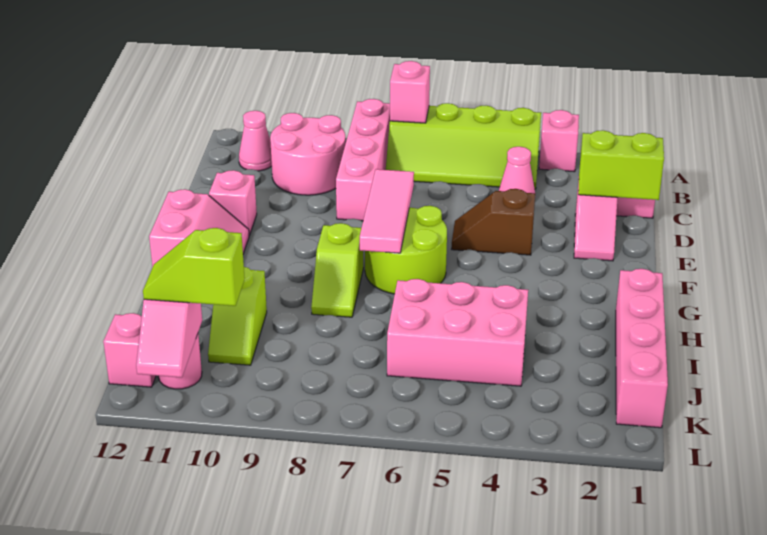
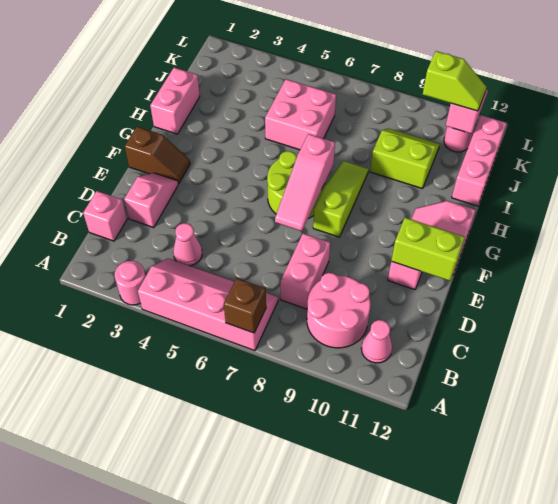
pink brick A3 level 1 -> pink round brick A3 level 1
lime slope A4:B7 level 1 top A -> pink slope A4:B7 level 1 top A
pink brick A7 level 2 -> brown brick A7 level 2
pink brick A8:D8 level 1 -> pink brick C8:D8 level 1
lime brick D1:D2 level 2 -> lime brick E11:E12 level 2
brown slope E4:E5 level 1 top 4 -> brown slope F1:F2 level 1 top 1
pink tile E7:G7 level 2 -> pink slope E7:G7 level 2 top G
lime slope G8:H8 level 1 top G -> lime slope F8:H8 level 1 top F
pink brick H1:K1 level 1 -> pink brick H1:I1 level 1
pink brick I4:J6 level 1 -> pink brick I5:J6 level 1
lime slope I10:J10 level 1 top I -> lime slope I9:J10 level 1 top I
pink brick K12 level 1 -> pink brick I12:K12 level 1

